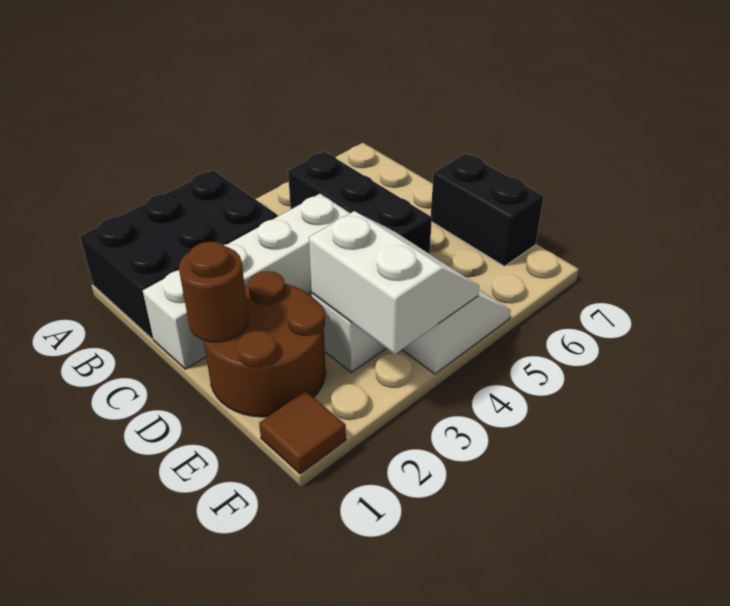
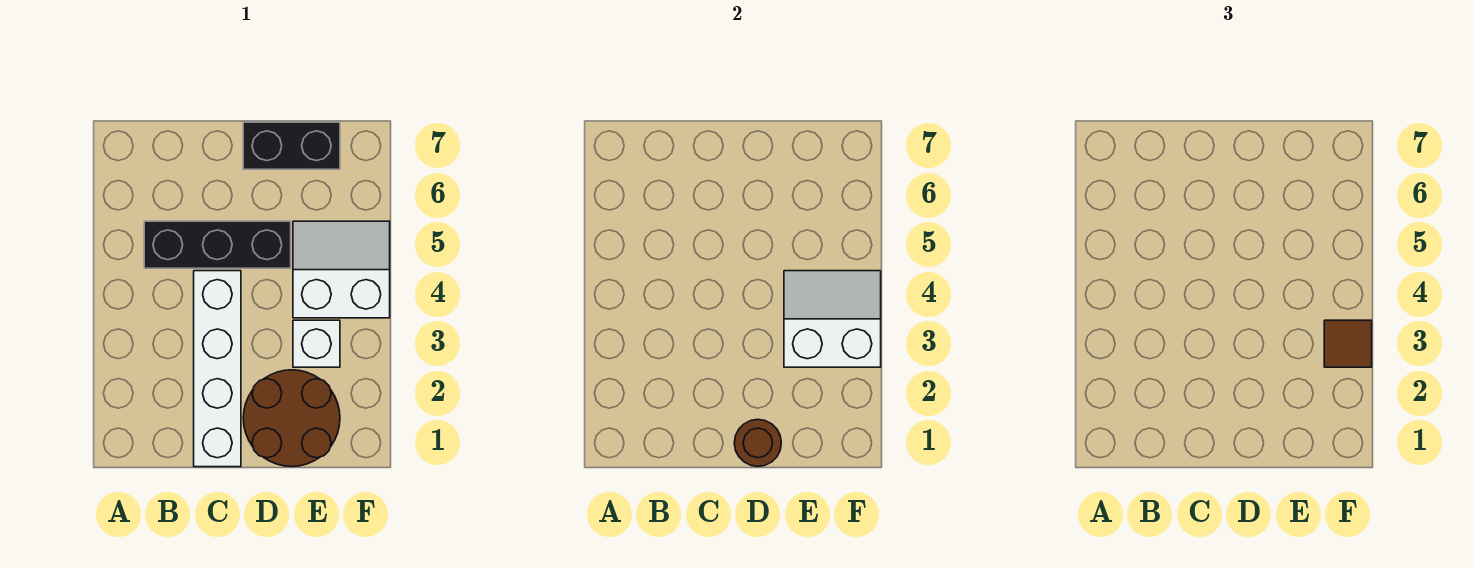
black brick A1:B3 level 1 -> none
brown tile F1 level 1 -> brown tile F3 level 3

